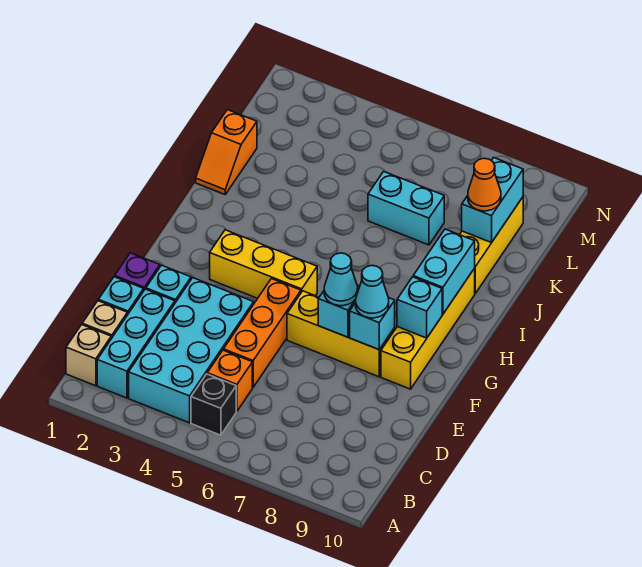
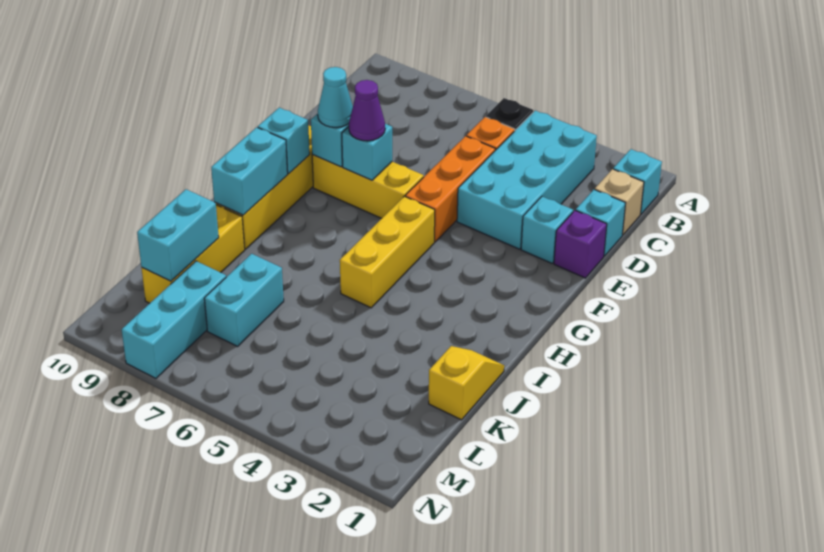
tan brick B1 level 1 -> cyan brick B1 level 1
cyan brick B2:D2 level 1 -> cyan brick L8:N8 level 1
cyan cone F7 level 3 -> purple cone F7 level 3
yellow brick G3:G5 level 1 -> yellow brick G5:I5 level 1
orange slope J1:K1 level 1 top K -> yellow slope J1:K1 level 1 top K
cyan brick K6:K7 level 1 -> cyan brick K7:L7 level 1
orange cone K9 level 3 -> none

